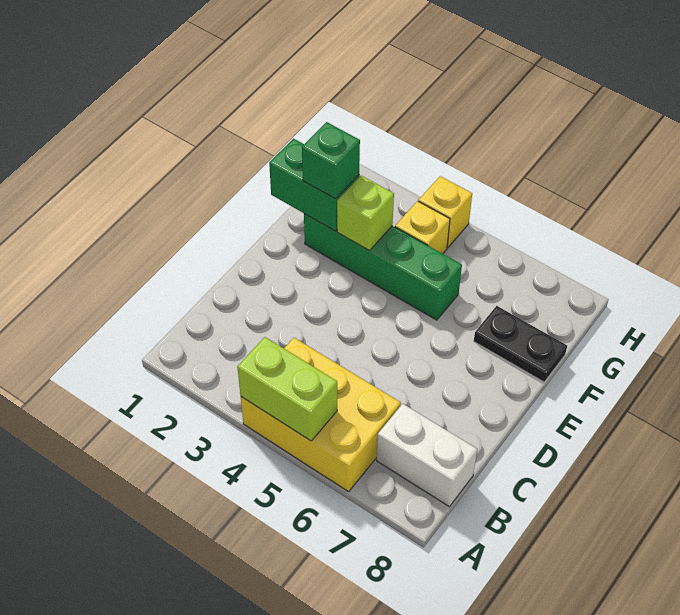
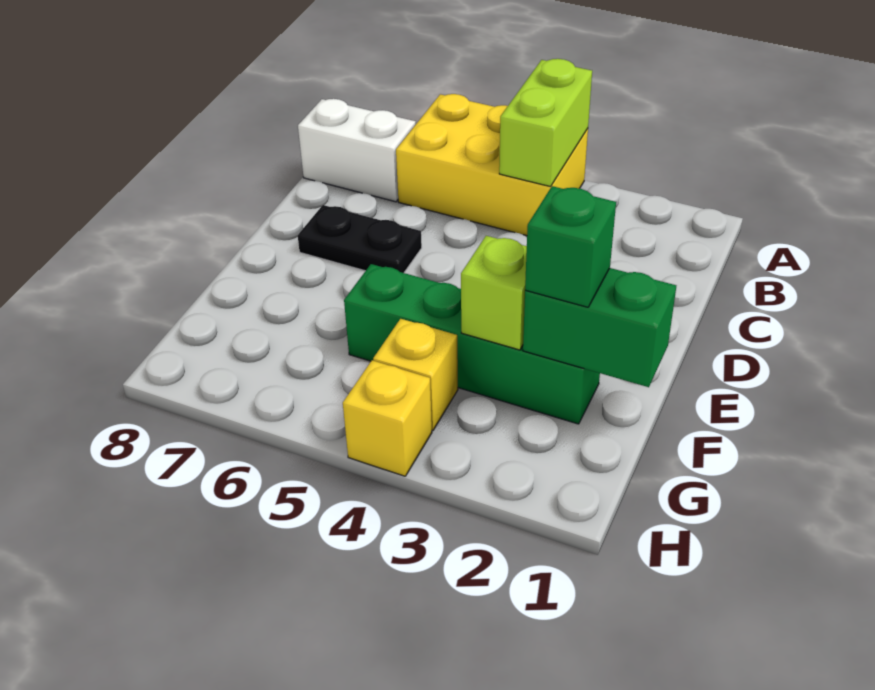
lime brick A4:A5 level 2 -> lime brick A4:B4 level 2
black plate F7:F8 level 1 -> black plate D6:D7 level 1

